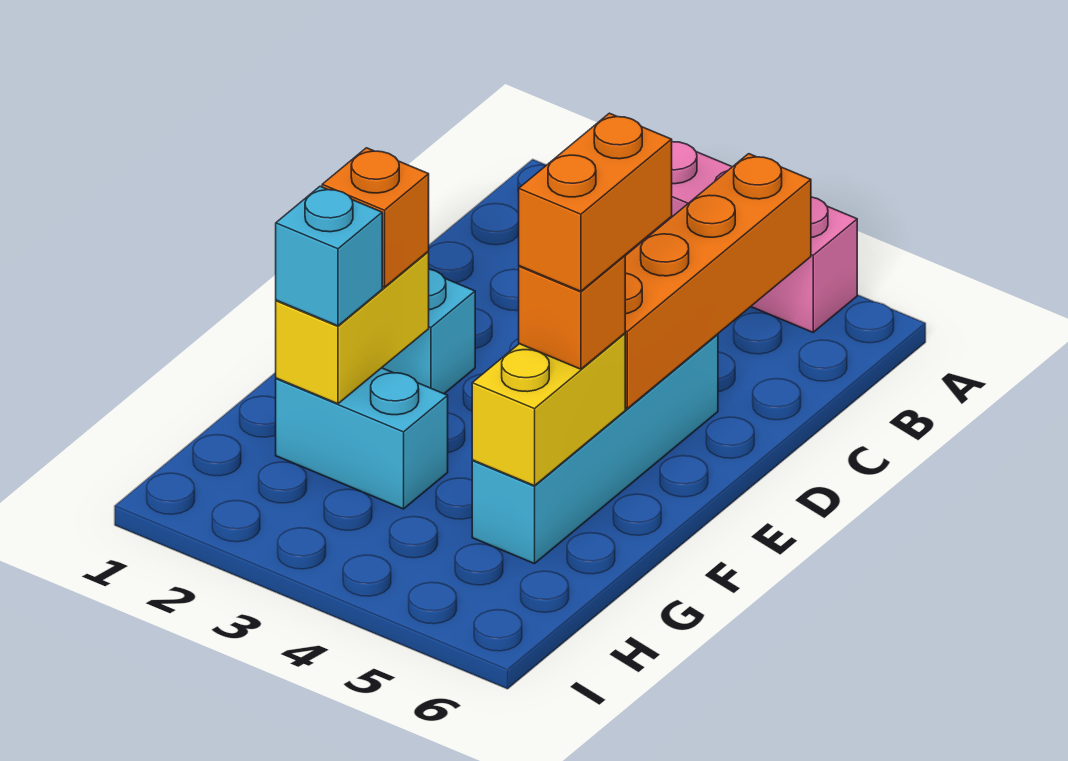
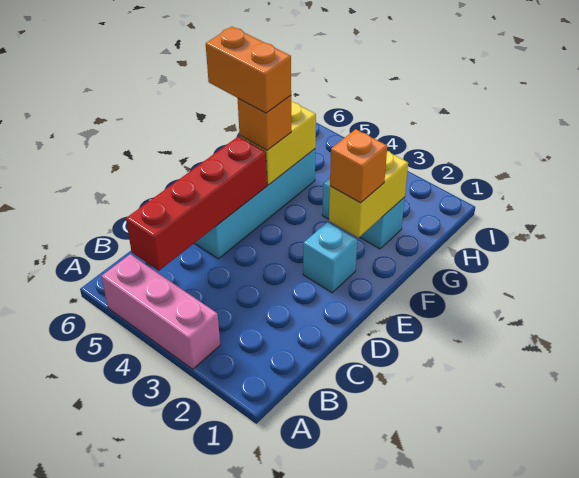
orange brick B5:E5 level 2 -> red brick B5:E5 level 2
orange brick E5:F5 level 4 -> orange brick F5:F6 level 4
cyan brick G2 level 3 -> none

